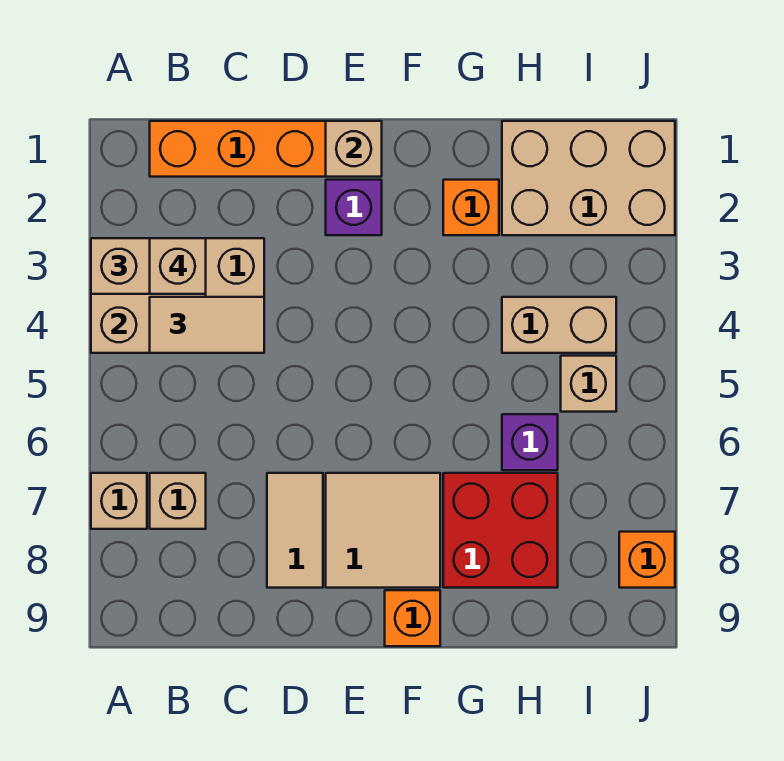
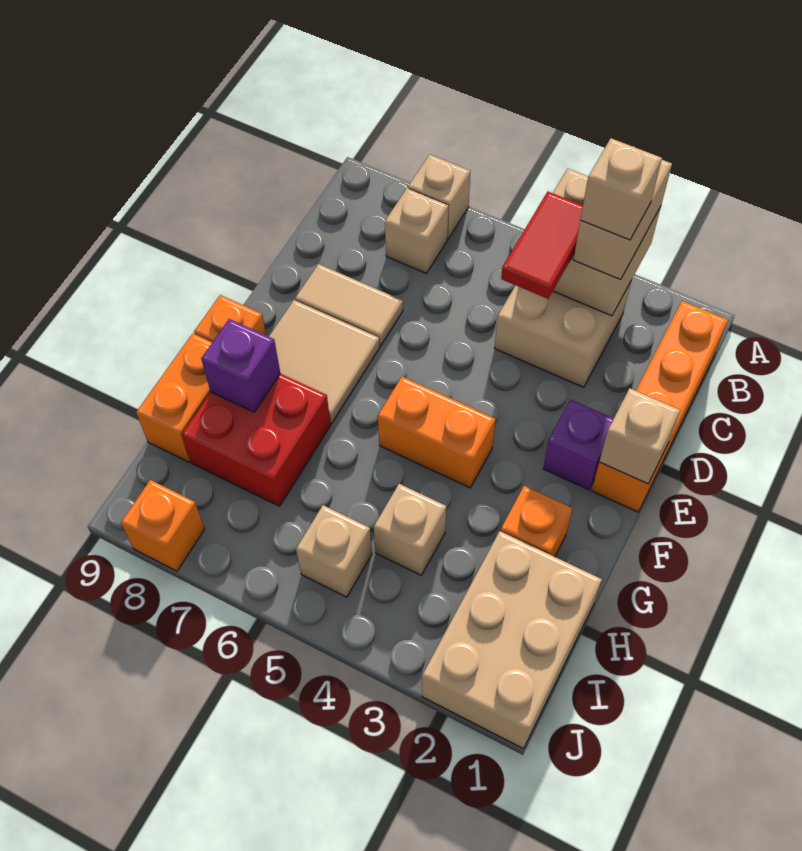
tan tile B4:C4 level 3 -> red tile B4:C4 level 3
none -> orange brick F4:F5 level 1
none -> orange brick G9:H9 level 1
tan brick H4:I4 level 1 -> tan brick H4 level 1
purple brick H6 level 1 -> purple brick G8 level 2

